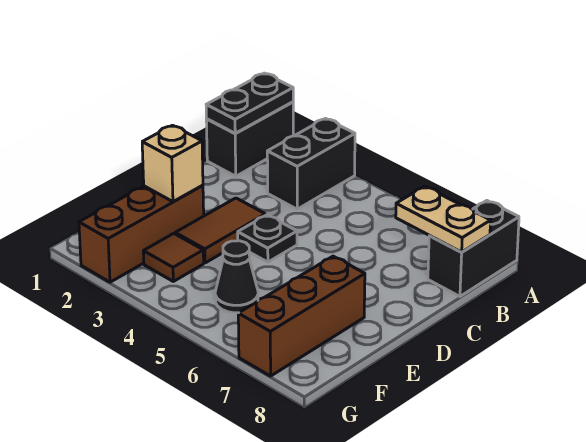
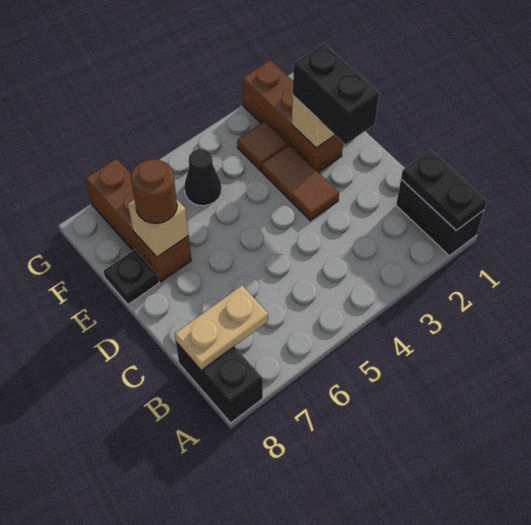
black brick A3:B3 level 1 -> black brick D2:E2 level 3
black plate D4 level 1 -> black plate E8 level 1
none -> tan brick E7 level 2
none -> brown round brick E7 level 3

